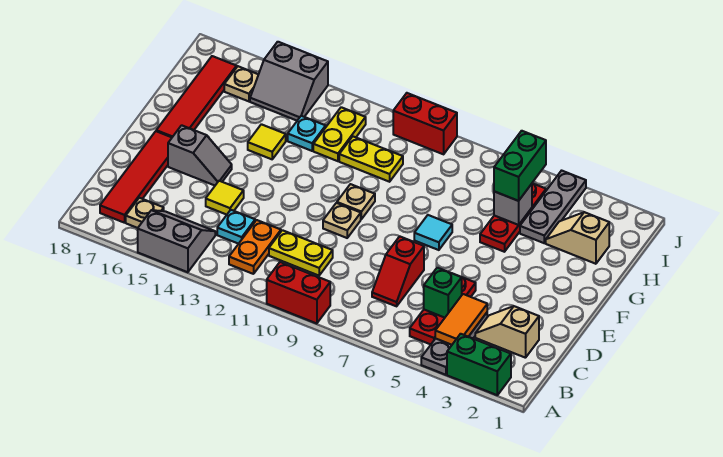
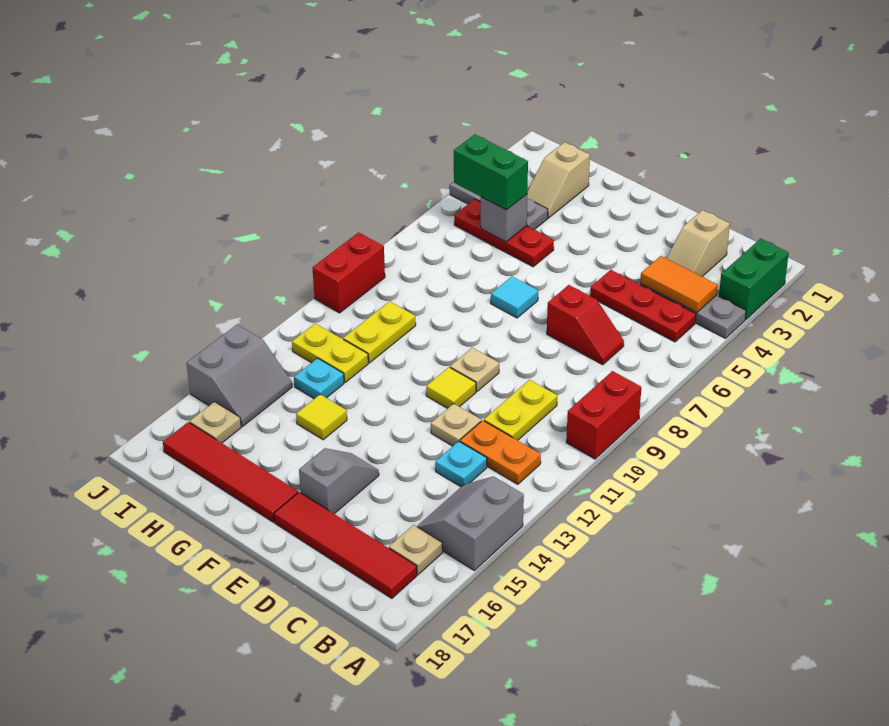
green brick C5 level 2 -> none
yellow tile D14 level 1 -> yellow tile E11 level 1
tan plate F10 level 1 -> tan plate D12 level 1

